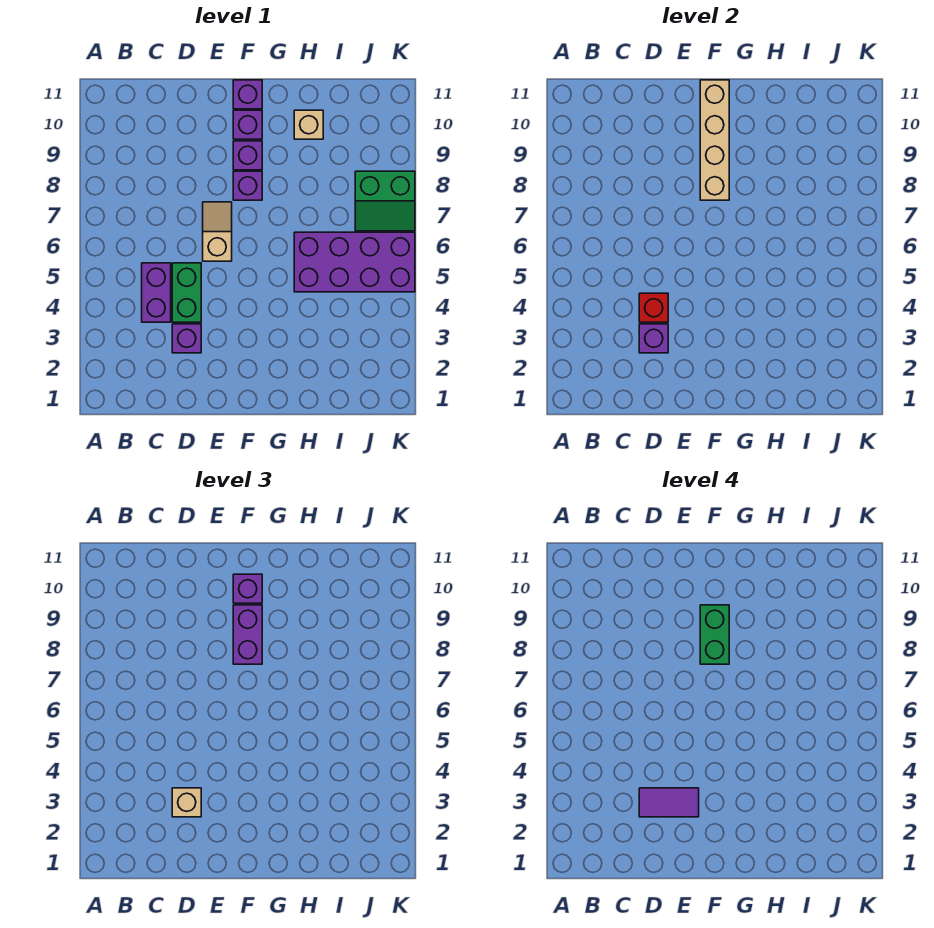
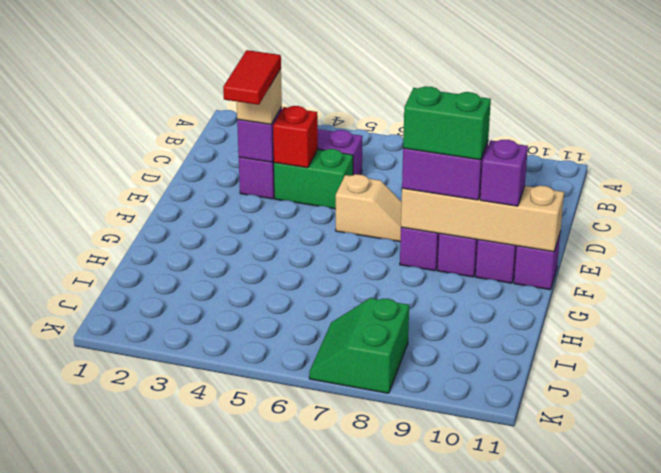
purple tile D3:E3 level 4 -> red tile D3:E3 level 4
purple brick H5:K6 level 1 -> none
tan brick H10 level 1 -> none

